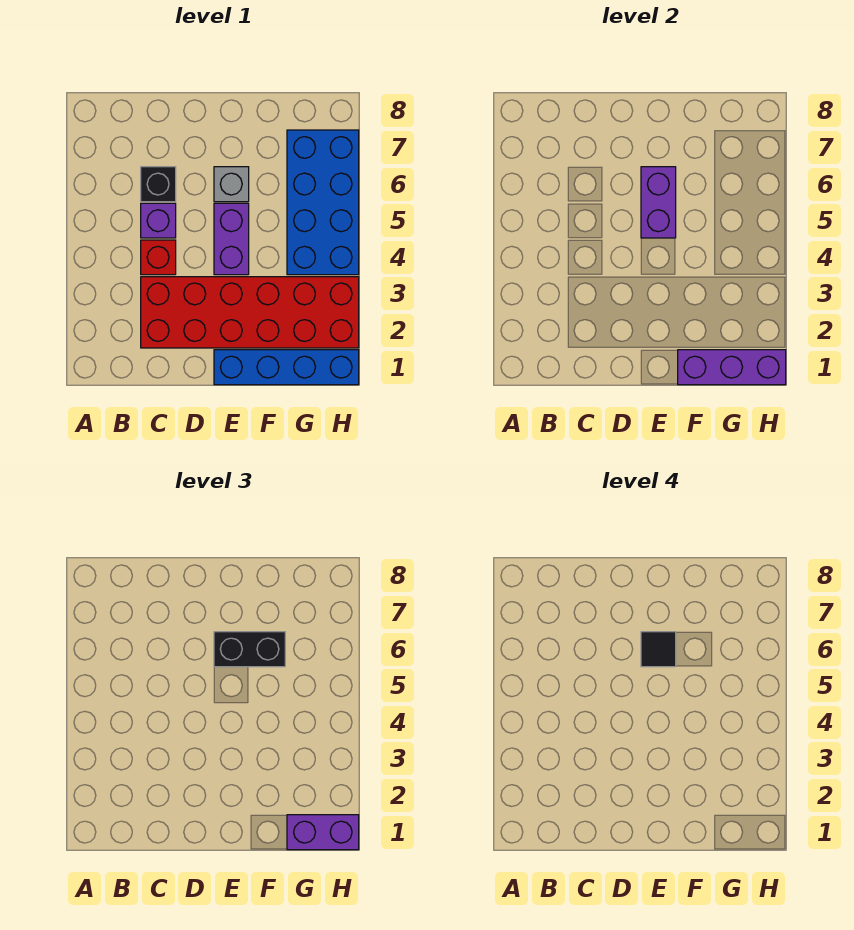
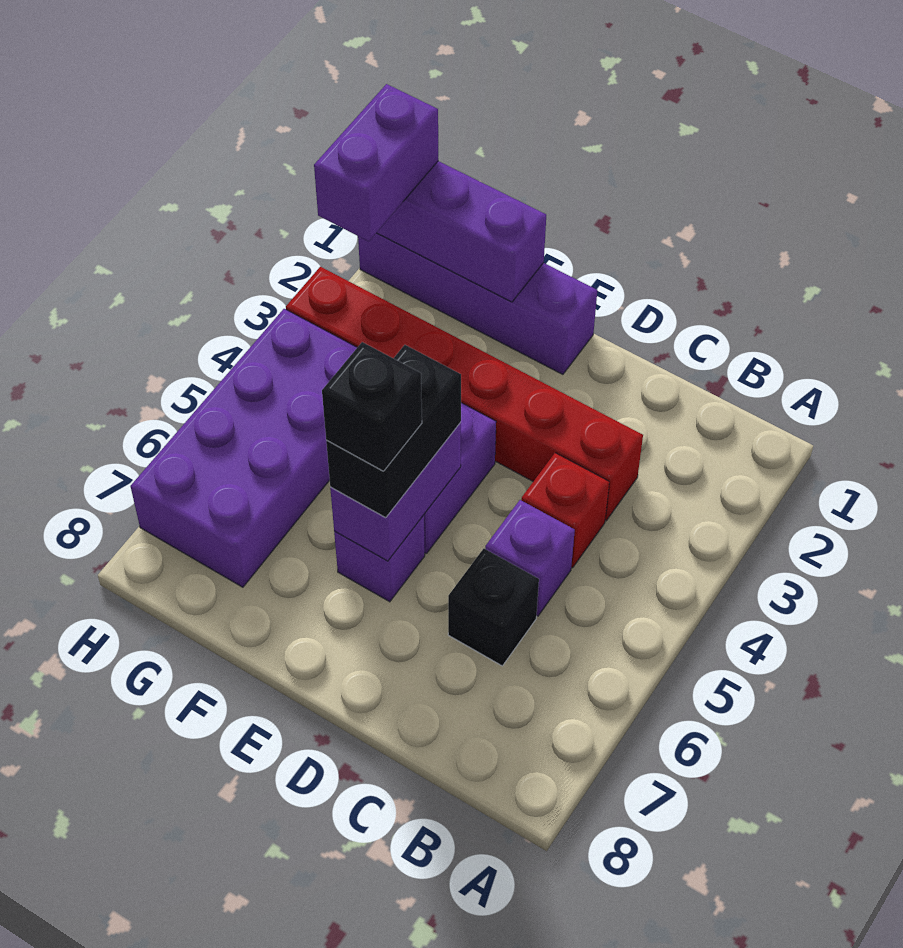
red brick C2:H3 level 1 -> red brick C3:H3 level 1
blue brick E1:H1 level 1 -> purple brick E1:H1 level 1
grey brick E6 level 1 -> purple brick E6 level 1
black brick E6:F6 level 3 -> black brick E5:E6 level 3
black tile E6 level 4 -> black brick E6 level 4
purple brick G1:H1 level 3 -> purple brick H1:H2 level 3
blue brick G4:H7 level 1 -> purple brick G4:H7 level 1

